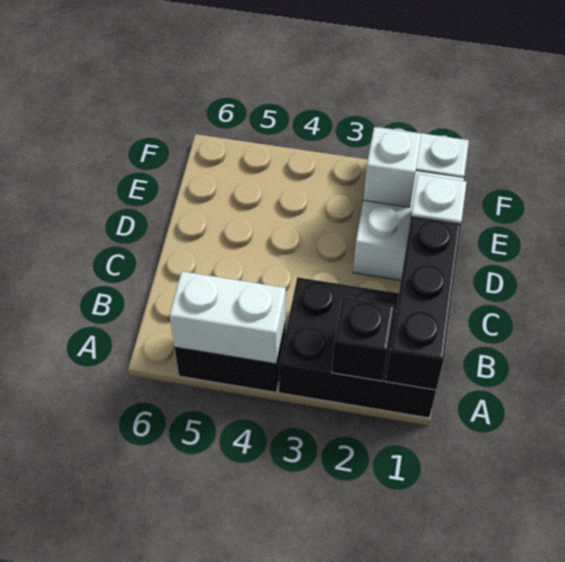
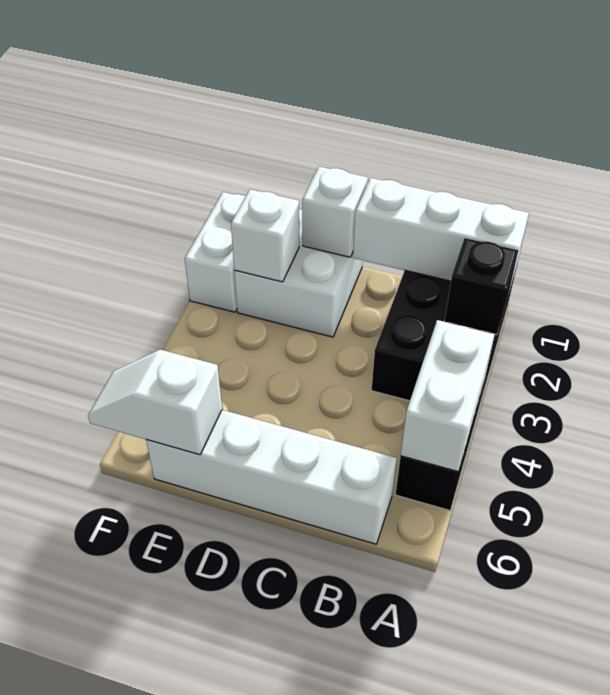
black brick A1:C1 level 2 -> white brick A1:C1 level 2
none -> white brick B6:E6 level 1
none -> white slope E6:F6 level 2 top E

